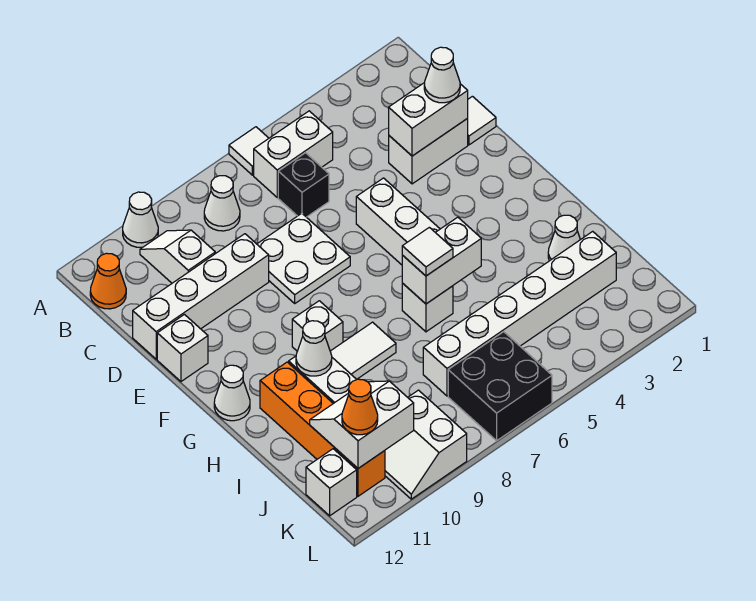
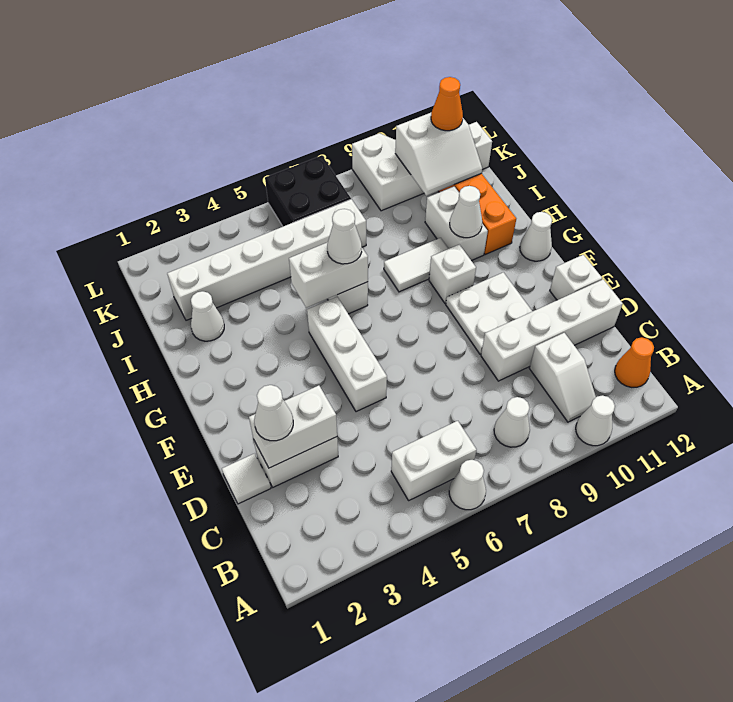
white tile A6 level 1 -> white cone A6 level 1
black brick C6 level 1 -> none
white plate D7:E8 level 1 -> white plate E9:F10 level 1
white tile H6 level 3 -> white cone H6 level 3

